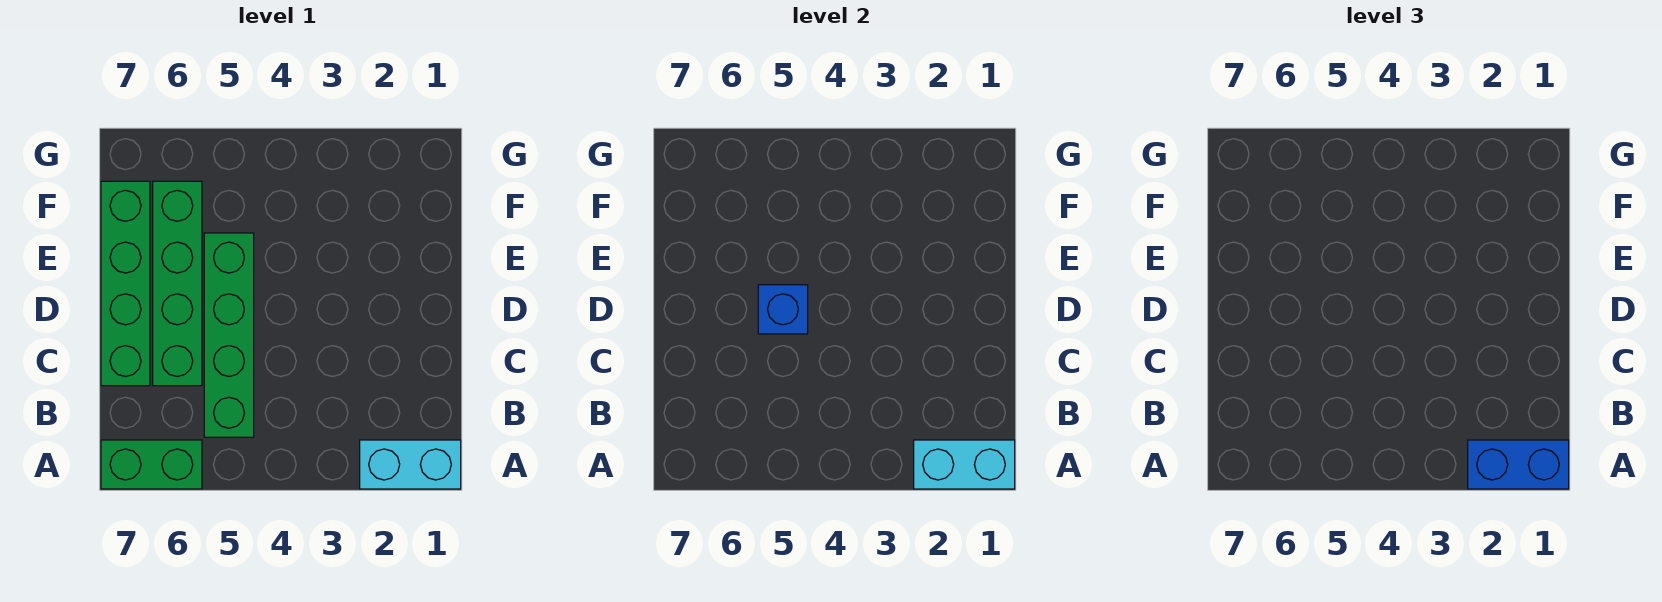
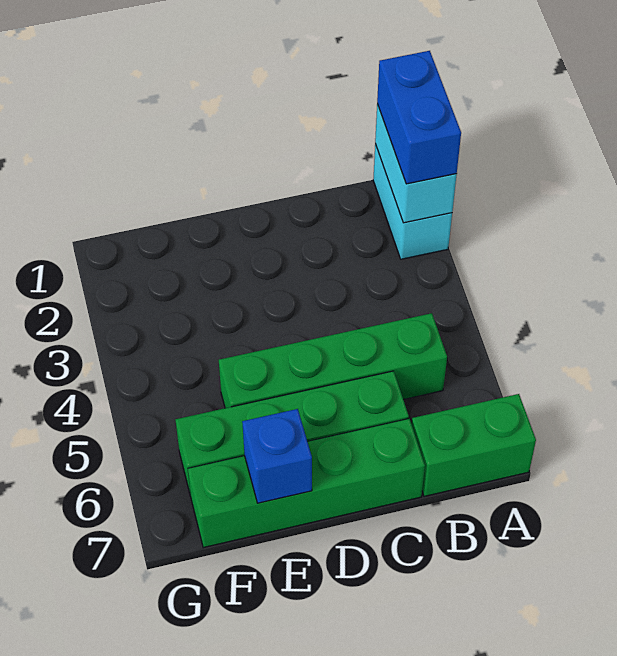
green brick A6:A7 level 1 -> green brick A7:B7 level 1
blue brick D5 level 2 -> blue brick E7 level 2

